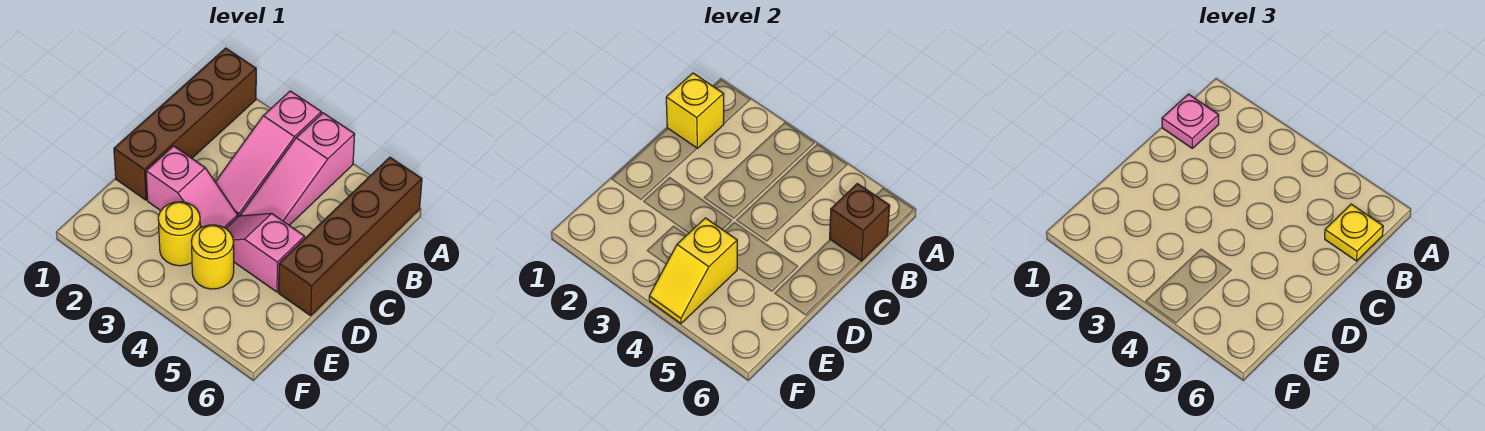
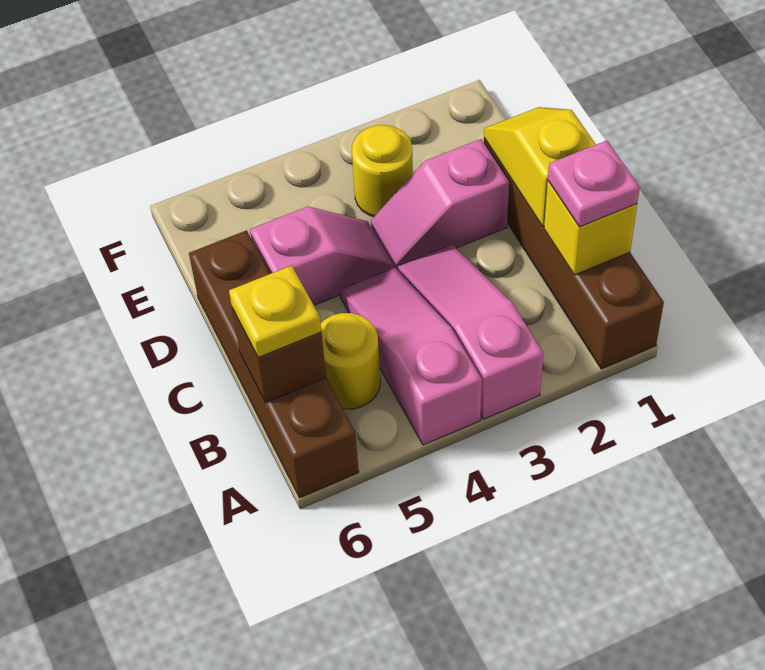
yellow round brick E4 level 1 -> yellow round brick B5 level 1
yellow slope E4:F4 level 2 top E -> yellow slope C1:D1 level 2 top C

